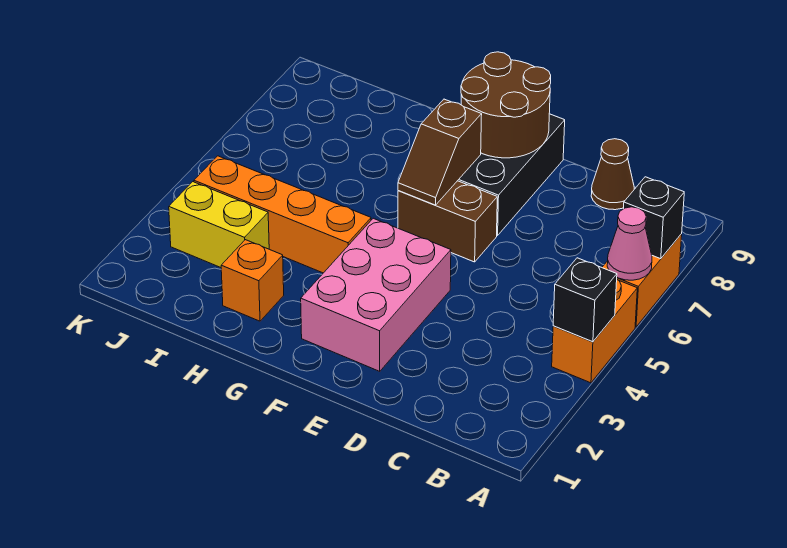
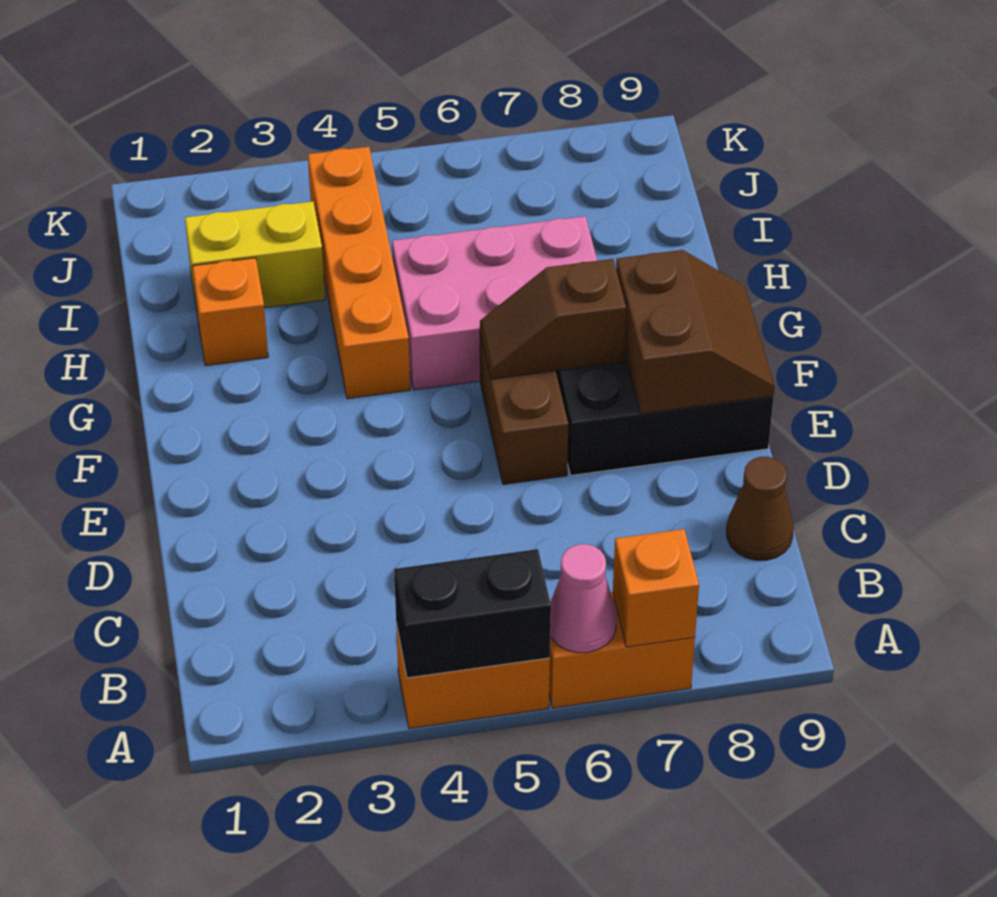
black brick A4 level 2 -> black brick A4:A5 level 2
black brick A7 level 2 -> orange brick A7 level 2
pink brick E2:F4 level 1 -> pink brick G5:H7 level 1
brown round brick E8:F9 level 2 -> brown slope E8:F9 level 2 top 8
yellow brick I3:J3 level 1 -> yellow brick I2:I3 level 1

